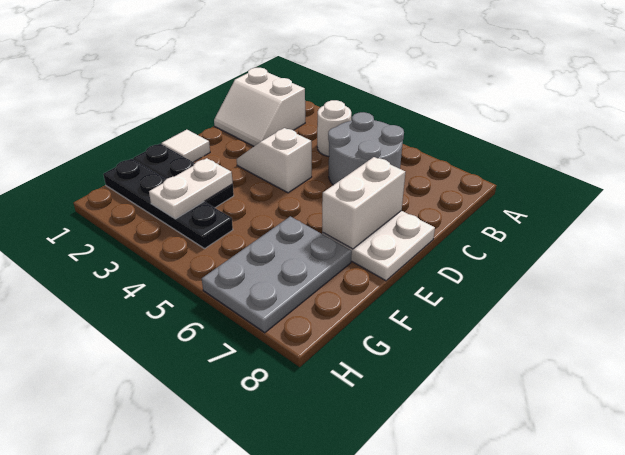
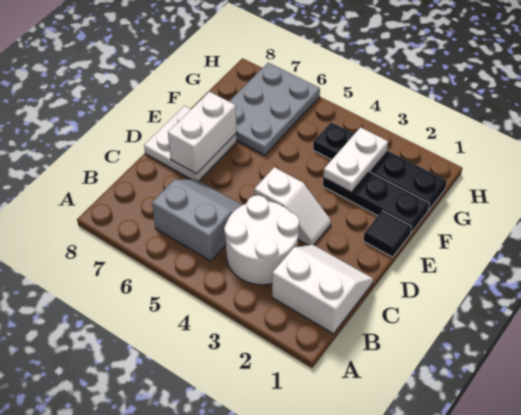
white round brick B4 level 1 -> white round brick B3:C4 level 1
grey round brick B5:C6 level 1 -> grey slope B5:C6 level 1 top B
white tile E1 level 1 -> black tile E1 level 1

